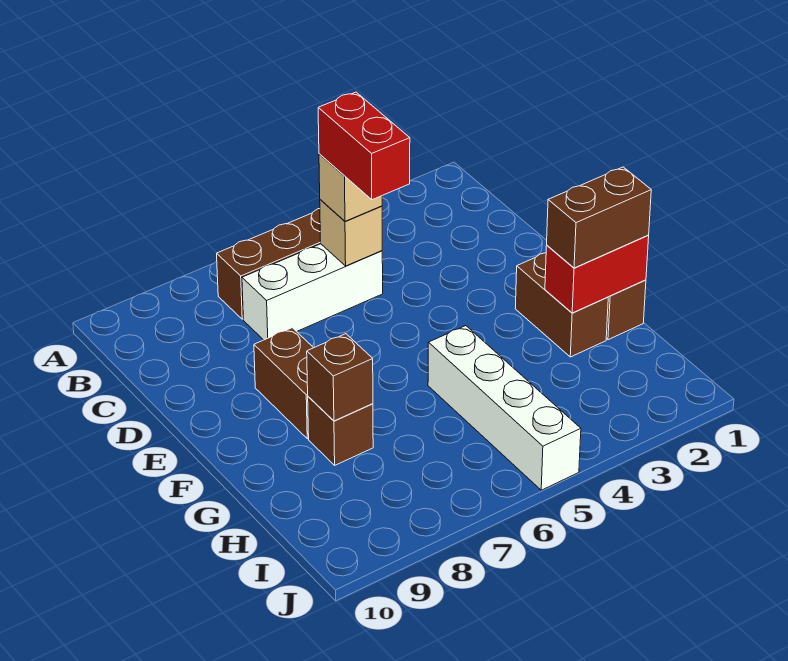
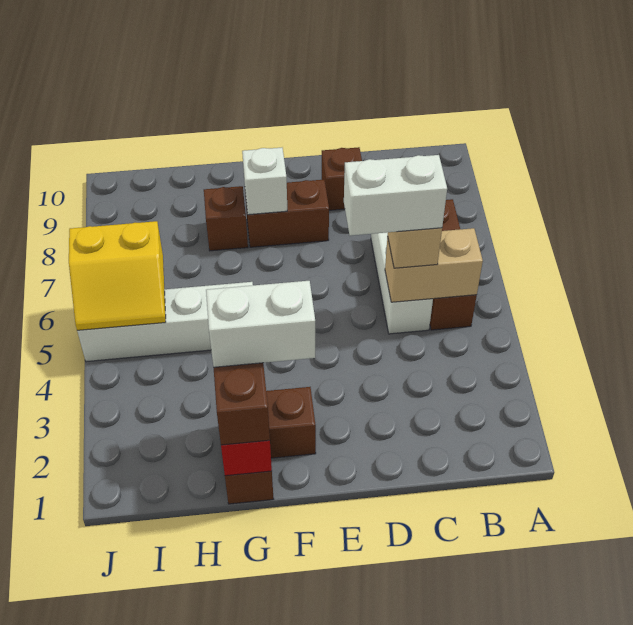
tan brick C5 level 2 -> tan brick B5:C5 level 2
red brick C5:D5 level 4 -> white brick C5:D5 level 4
none -> white brick F2:G2 level 4
none -> white brick F8 level 2
brown brick G8 level 2 -> brown brick D9 level 1
none -> yellow slope I5:J6 level 2 top 6

